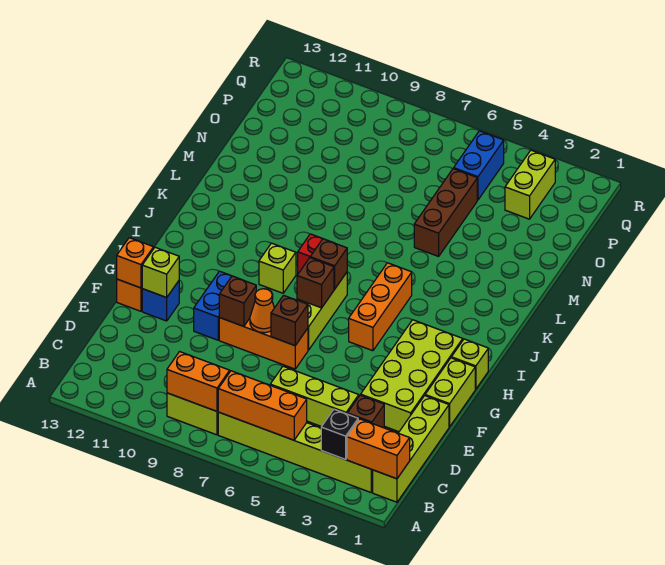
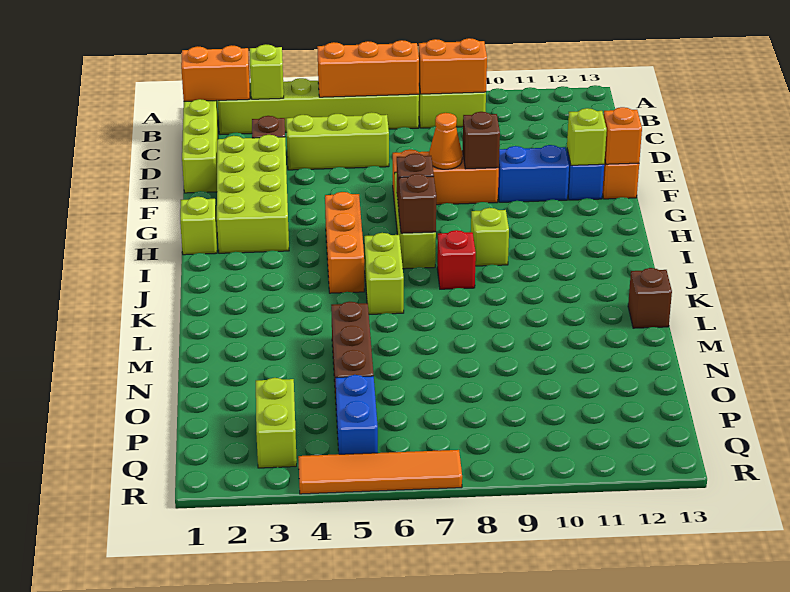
black brick B3 level 2 -> lime brick B3 level 2
lime brick F1:G1 level 1 -> lime brick J6:K6 level 1
brown brick F7 level 2 -> brown brick L13 level 1
blue brick F10:G10 level 1 -> blue brick F10:F11 level 1
none -> orange tile R4:R7 level 1

